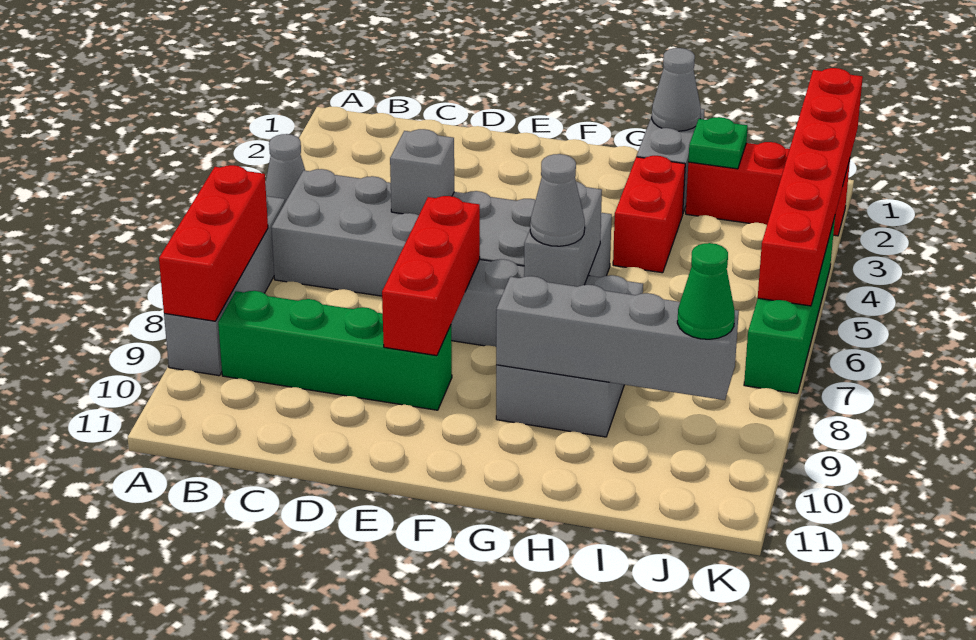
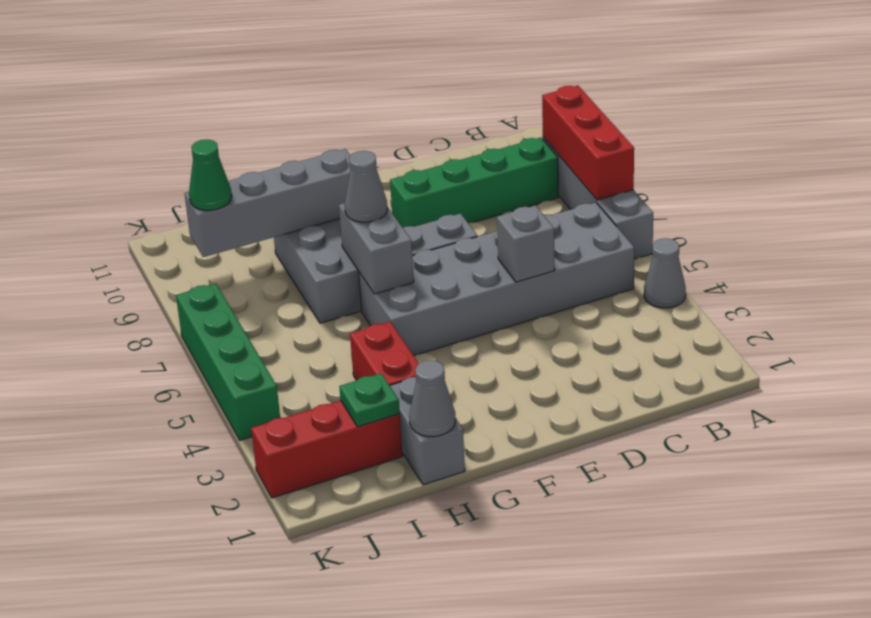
red brick E7:E9 level 2 -> none
red brick K1:K6 level 2 -> none

